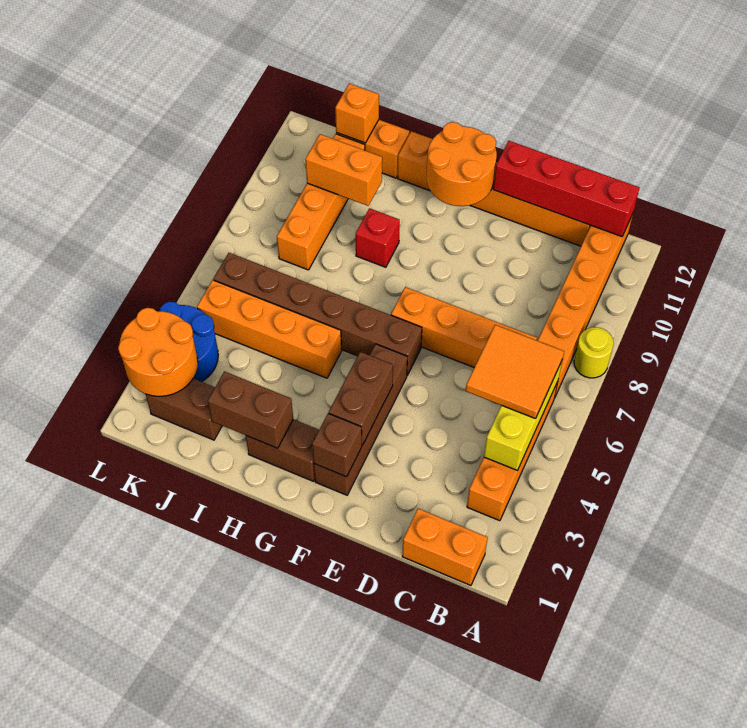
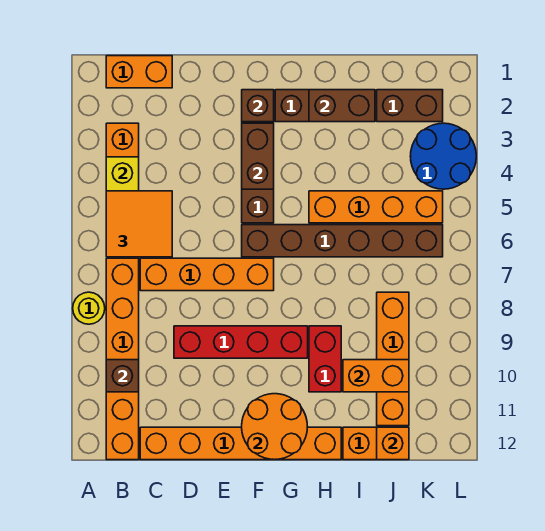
none -> brown brick B10 level 2
red brick B12:E12 level 2 -> red brick D9:G9 level 1
red brick H9 level 1 -> red brick H9:H10 level 1
orange round brick K2:L3 level 2 -> none

